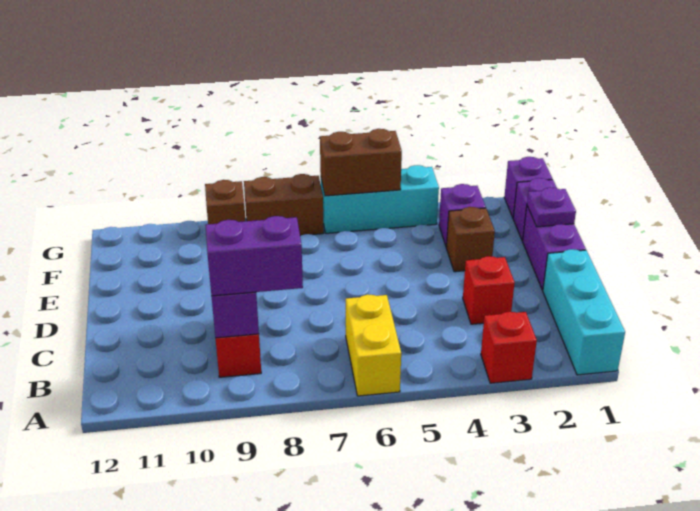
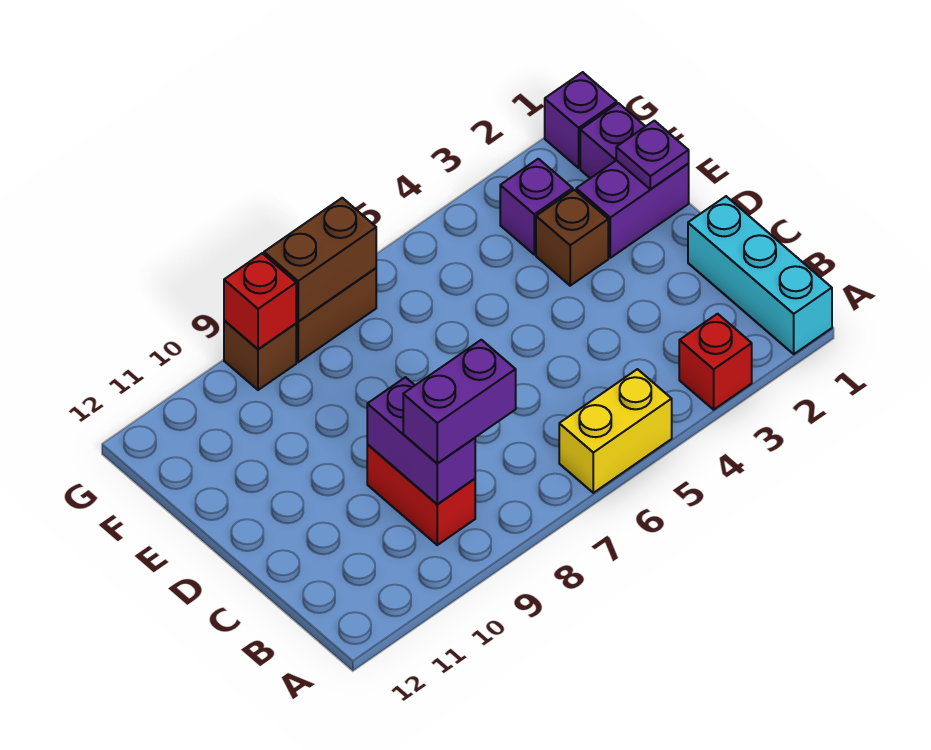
yellow brick A6:B6 level 1 -> yellow brick A5:A6 level 1
red brick C3 level 1 -> red brick G9 level 2
purple brick D1:E1 level 1 -> purple brick E1:E2 level 1
cyan brick G4:G6 level 1 -> none
brown brick G5:G6 level 2 -> brown brick G7:G8 level 2

